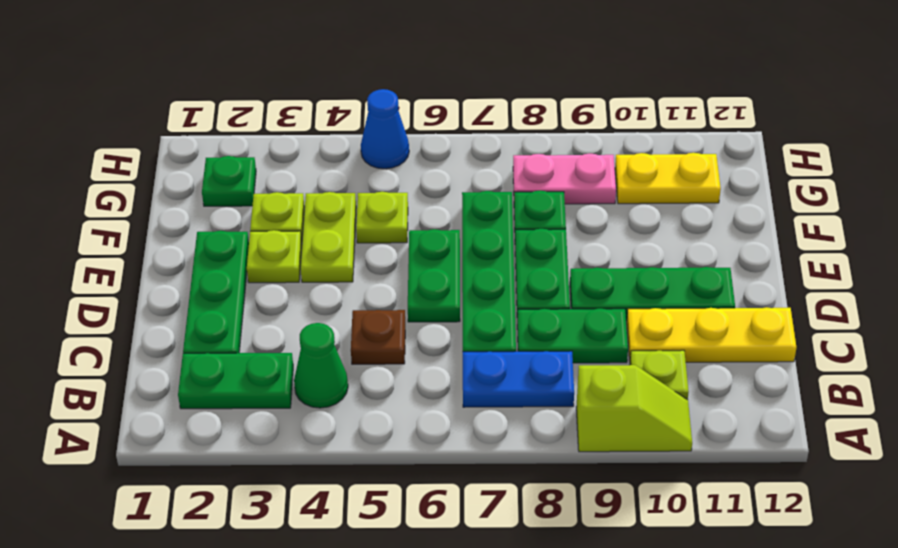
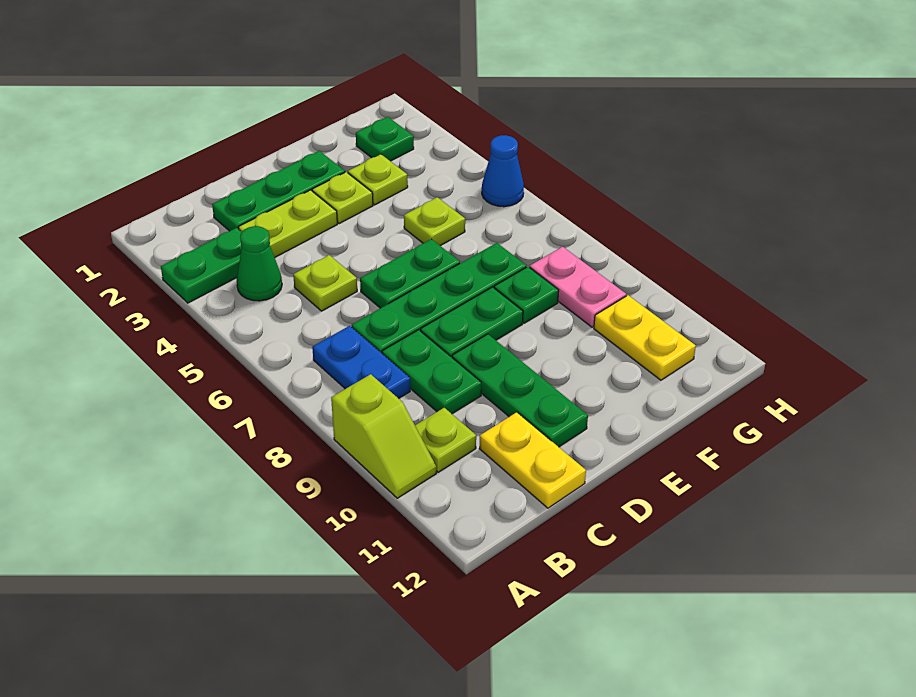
green plate B2:B3 level 1 -> green plate A3:B3 level 1
brown plate C5 level 1 -> lime plate C5 level 1
yellow plate C10:C12 level 1 -> yellow plate C11:C12 level 1
lime plate E4:F4 level 1 -> lime plate C3:D3 level 1

